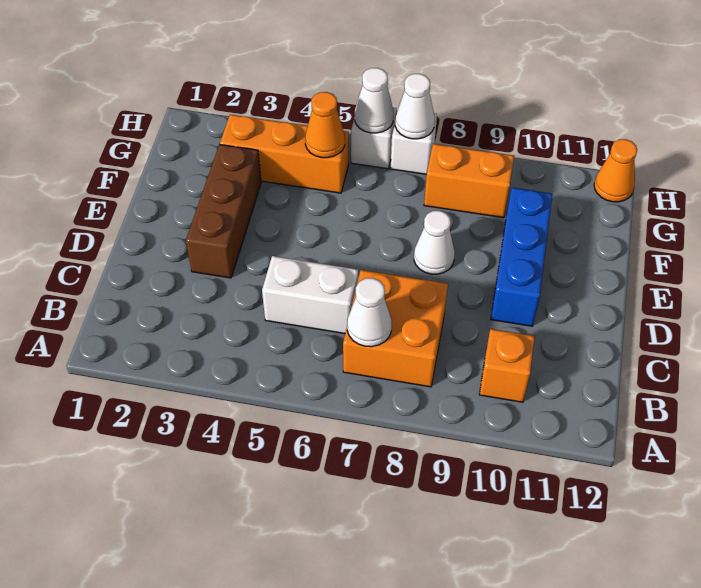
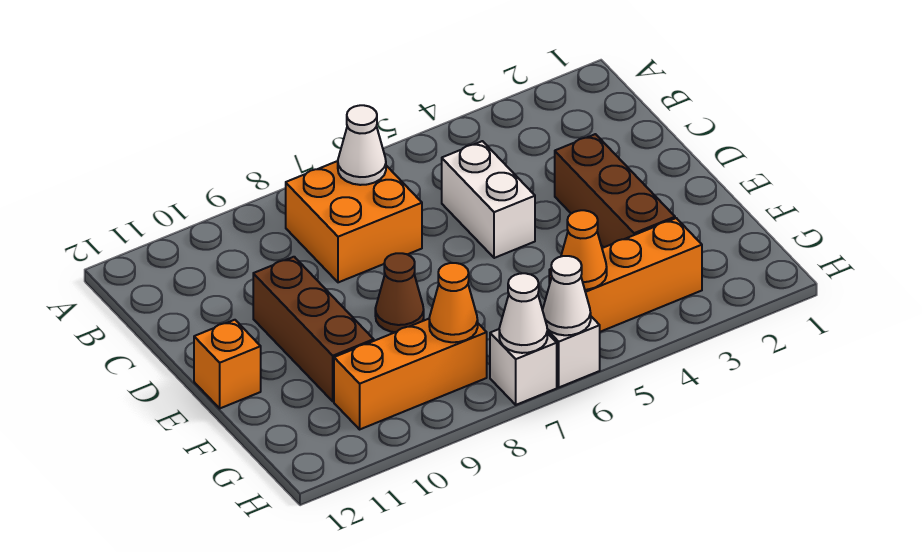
orange brick B10 level 1 -> orange brick E12 level 1
white brick C5:C6 level 1 -> white brick C5:D5 level 1
blue brick D10:F10 level 1 -> brown brick D10:F10 level 1
white cone E8 level 1 -> brown cone E8 level 1
orange brick G8:G9 level 1 -> orange brick G8:G10 level 1
orange cone H12 level 1 -> orange cone G8 level 2

